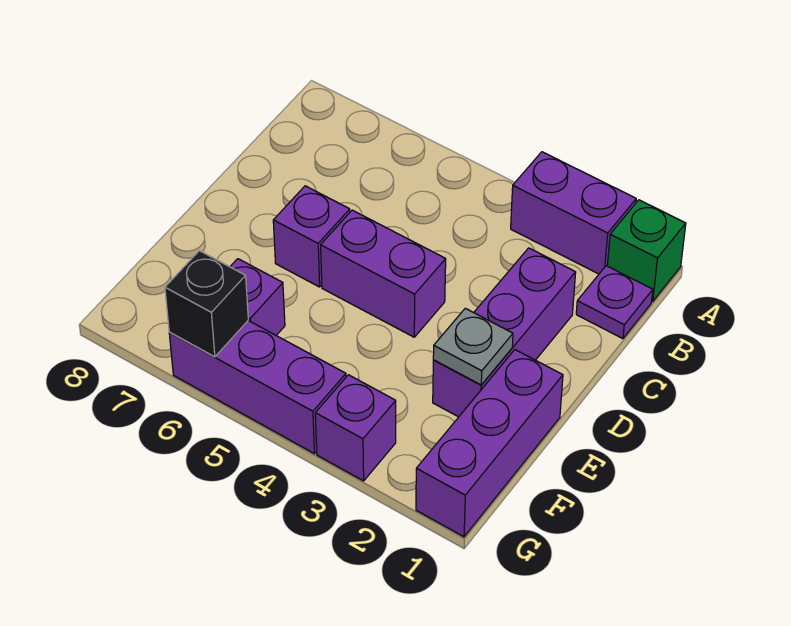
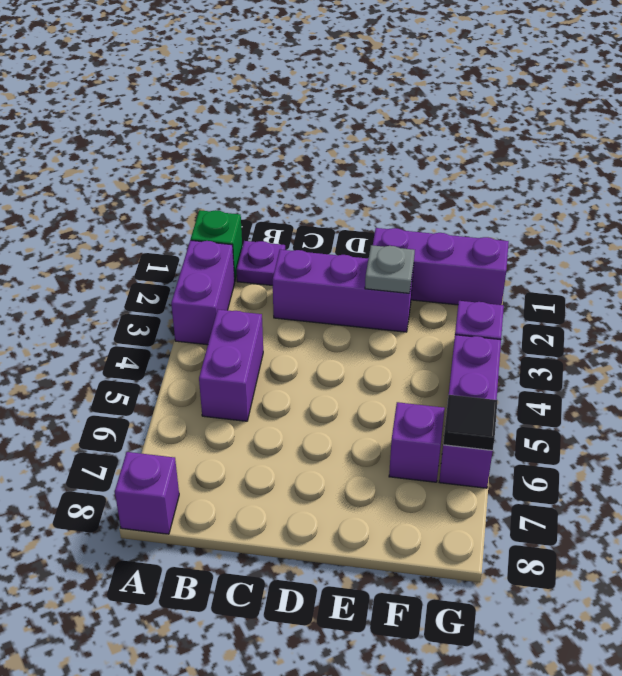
purple brick D4:D5 level 1 -> purple brick B4:B5 level 1
purple brick D6 level 1 -> purple brick A8 level 1
black brick G6 level 2 -> black tile G6 level 2

